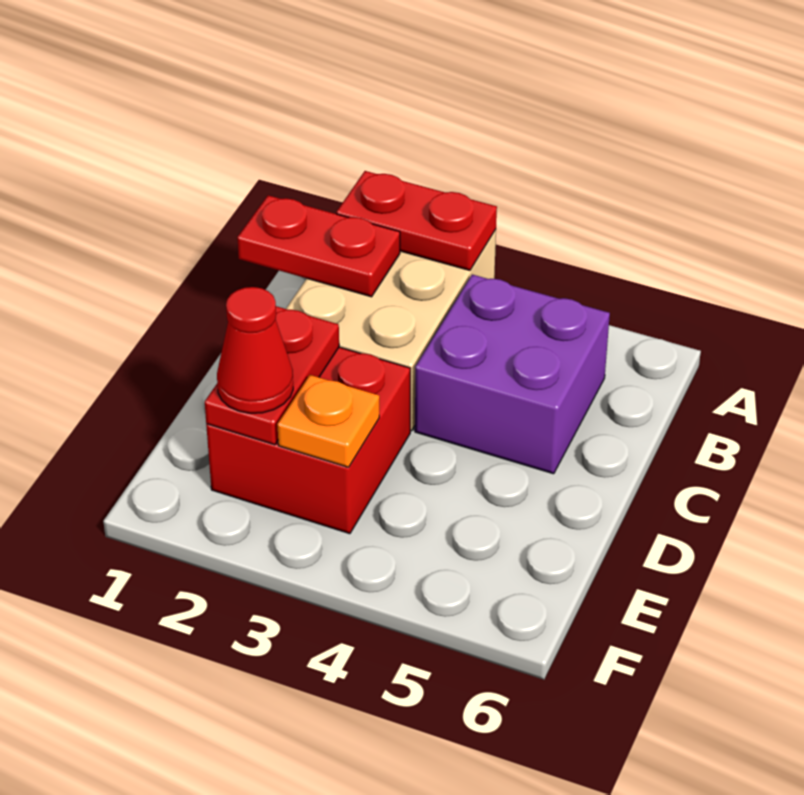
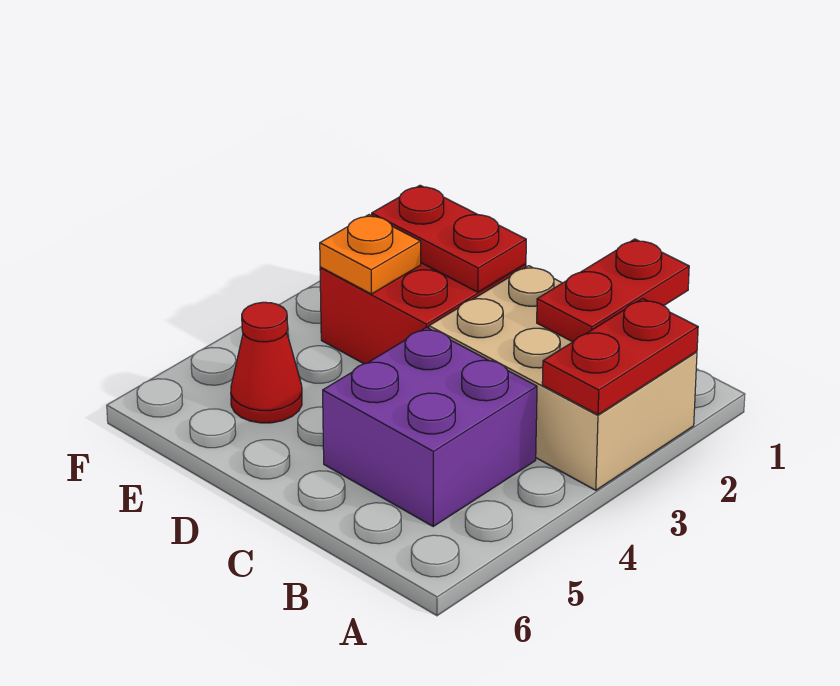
red cone E2 level 3 -> red cone E5 level 1

